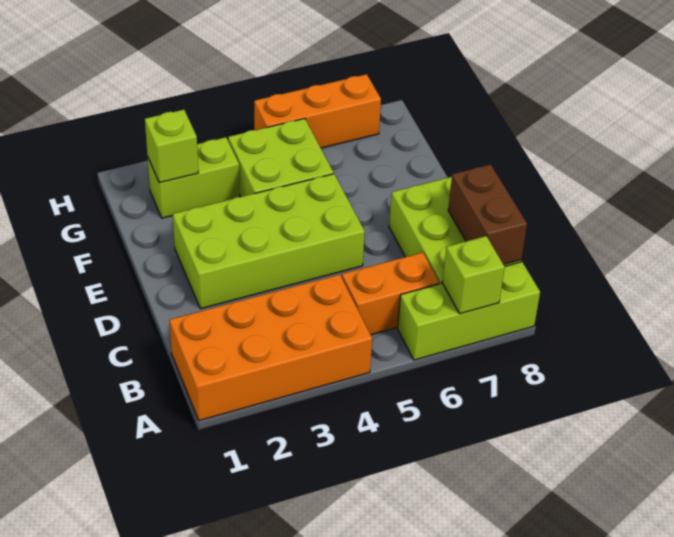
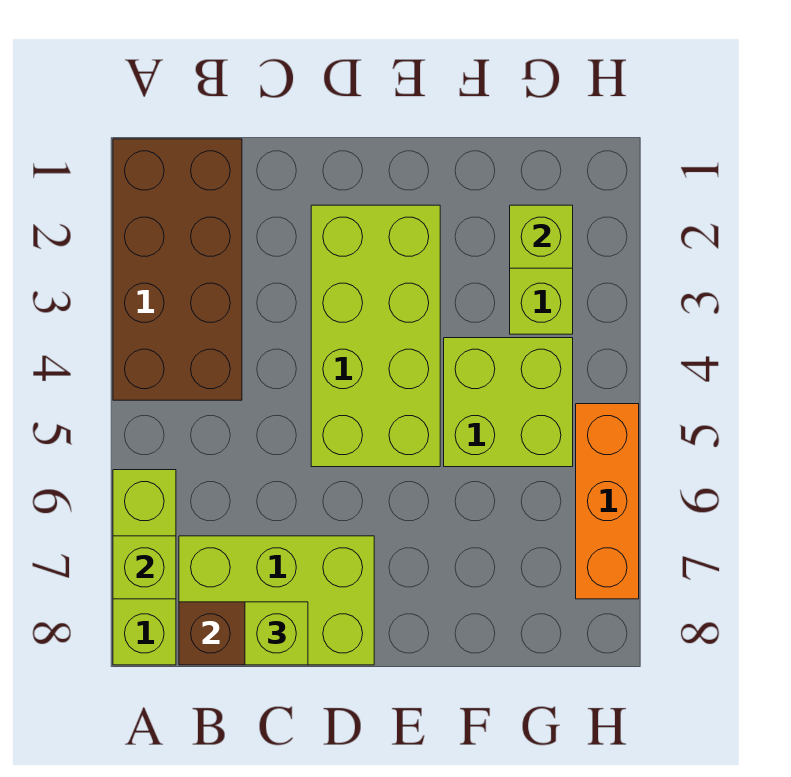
orange brick A1:B4 level 1 -> brown brick A1:B4 level 1
orange brick B5:B6 level 1 -> none
none -> lime brick C8 level 3

